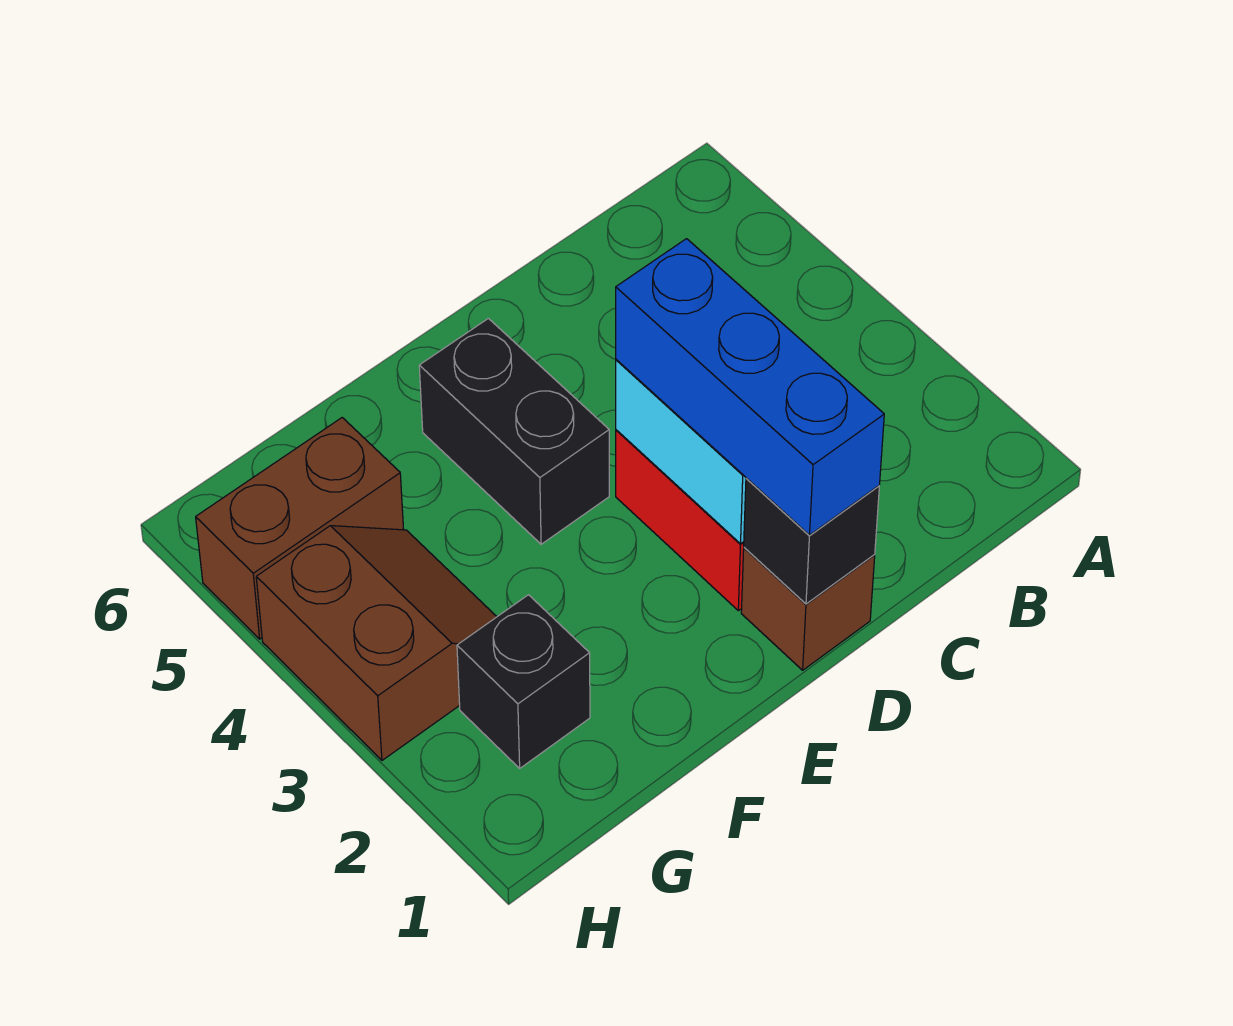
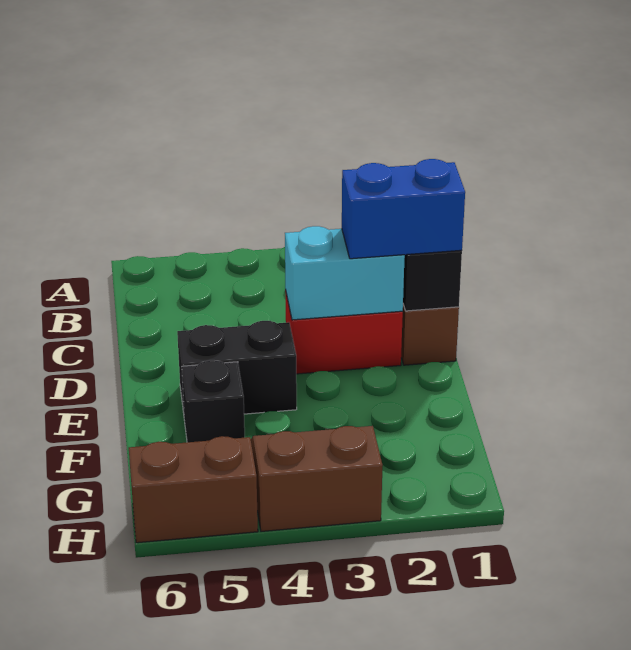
blue brick D1:D3 level 3 -> blue brick D1:D2 level 3
black brick G2 level 1 -> black brick F5 level 1
brown brick G5:H5 level 1 -> brown brick H5:H6 level 1

